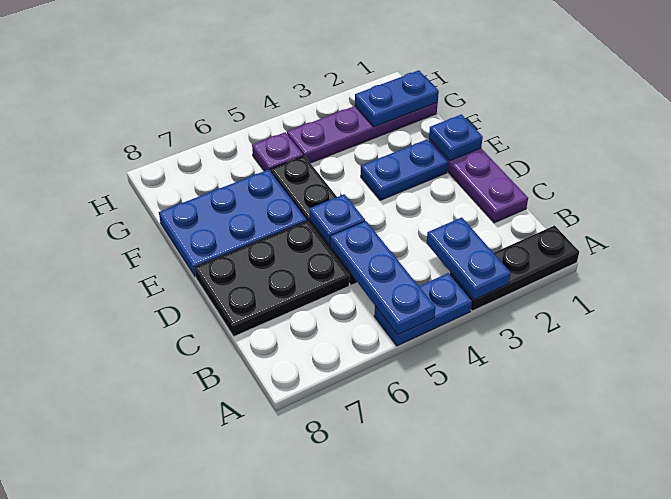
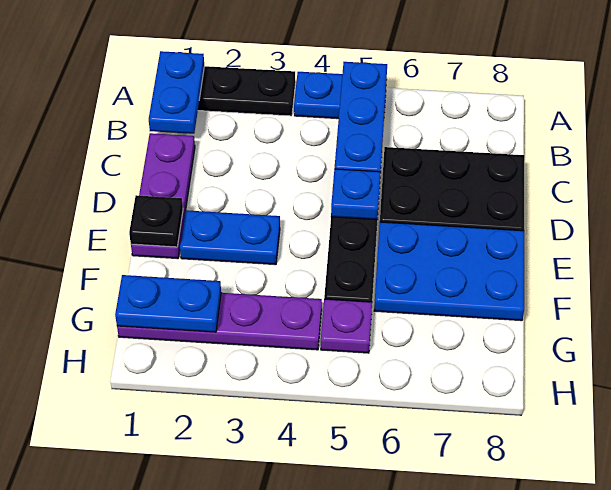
blue plate A3:B3 level 2 -> blue plate A1:B1 level 2
blue plate E1 level 2 -> black plate E1 level 2

